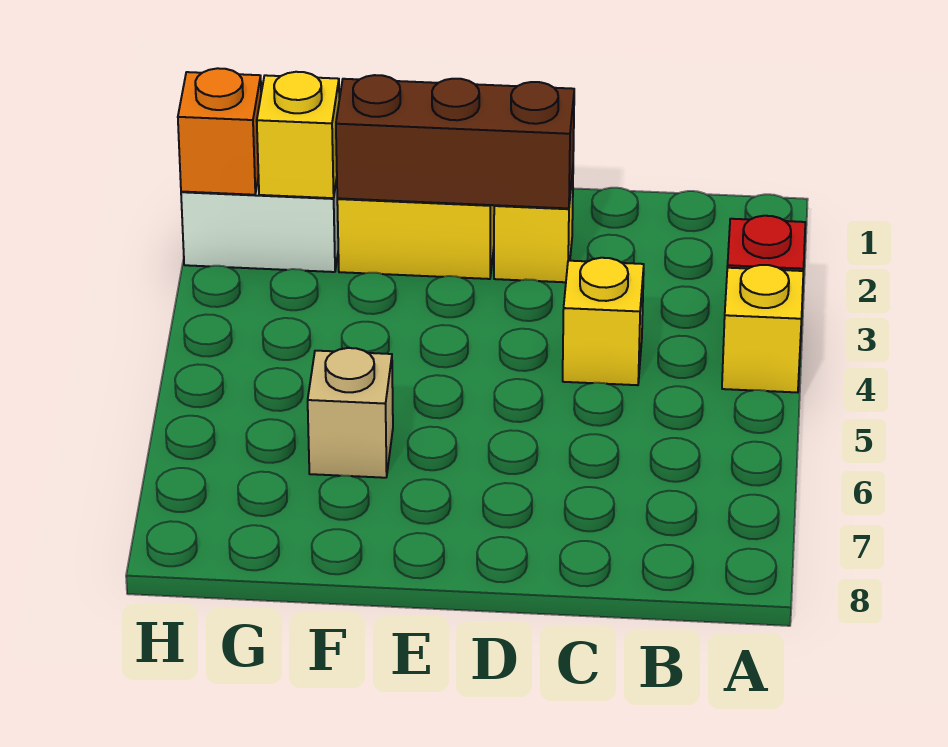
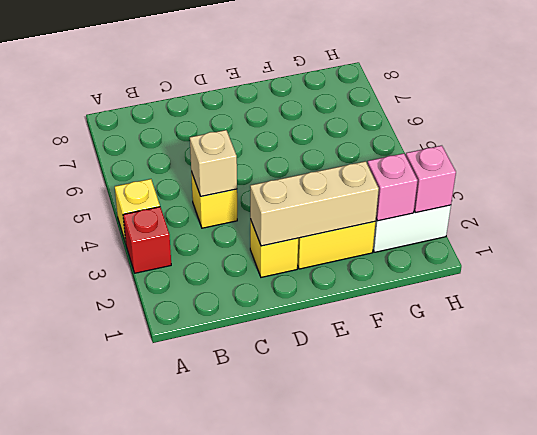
brown brick D2:F2 level 2 -> tan brick D2:F2 level 2
tan brick F6 level 1 -> tan brick C4 level 2
yellow brick G2 level 2 -> pink brick G2 level 2
orange brick H2 level 2 -> pink brick H2 level 2

